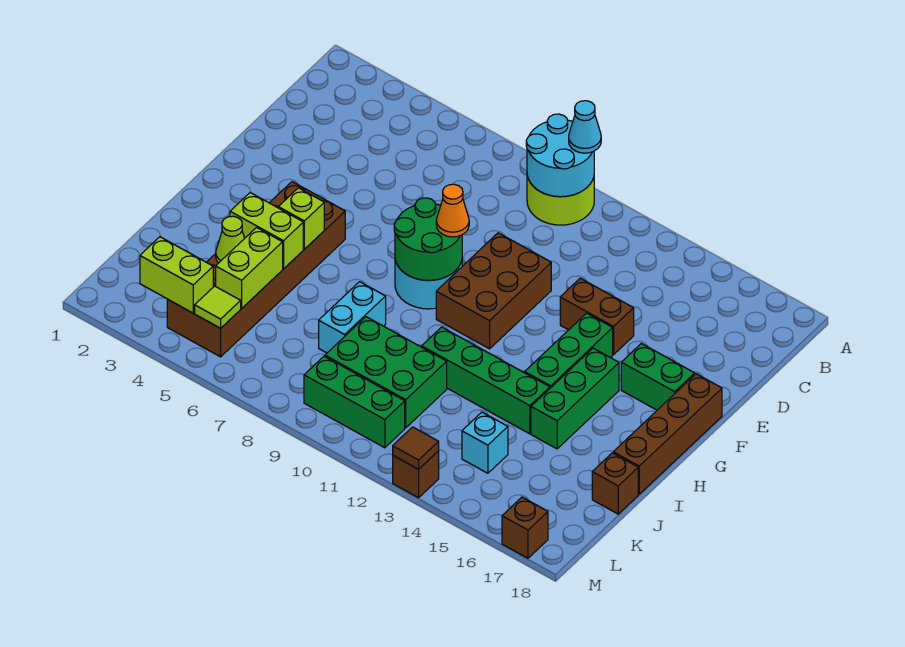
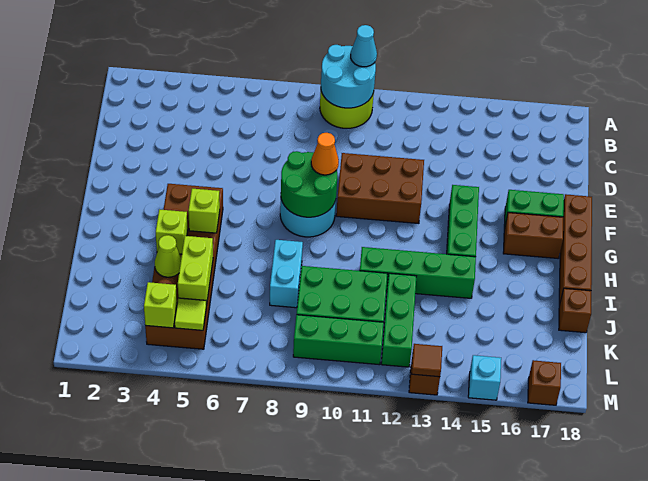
brown brick E10:G11 level 1 -> brown brick E10:F12 level 1
brown brick E13:E14 level 1 -> brown brick G16:G17 level 1
green brick G15:I15 level 1 -> green brick J12:L12 level 1
lime brick I4:I5 level 2 -> lime brick I4 level 2
cyan brick K14 level 1 -> cyan brick M15 level 1
lime brick L3:L4 level 2 -> lime brick L4 level 2

